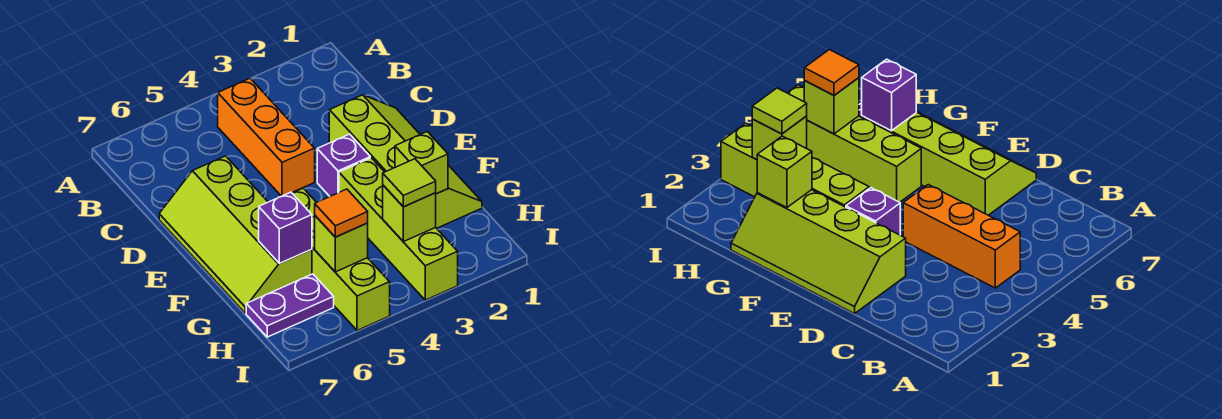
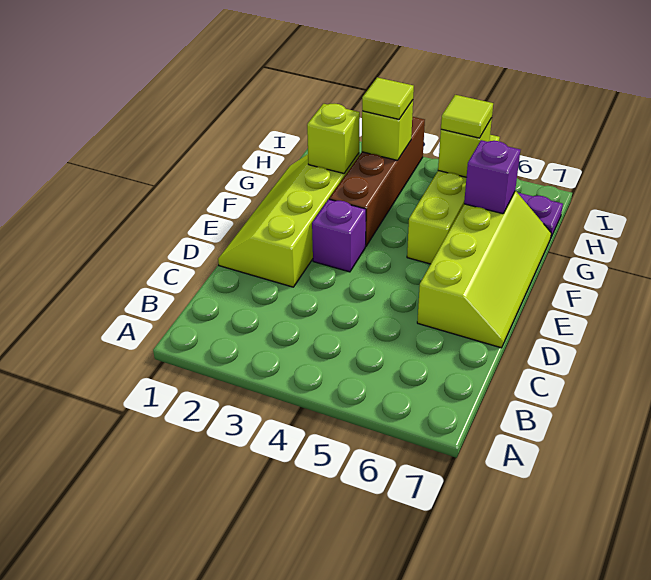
orange brick B4:D4 level 1 -> none
lime brick F3:I3 level 1 -> brown brick F3:I3 level 1
orange tile H5 level 3 -> lime tile H5 level 3

